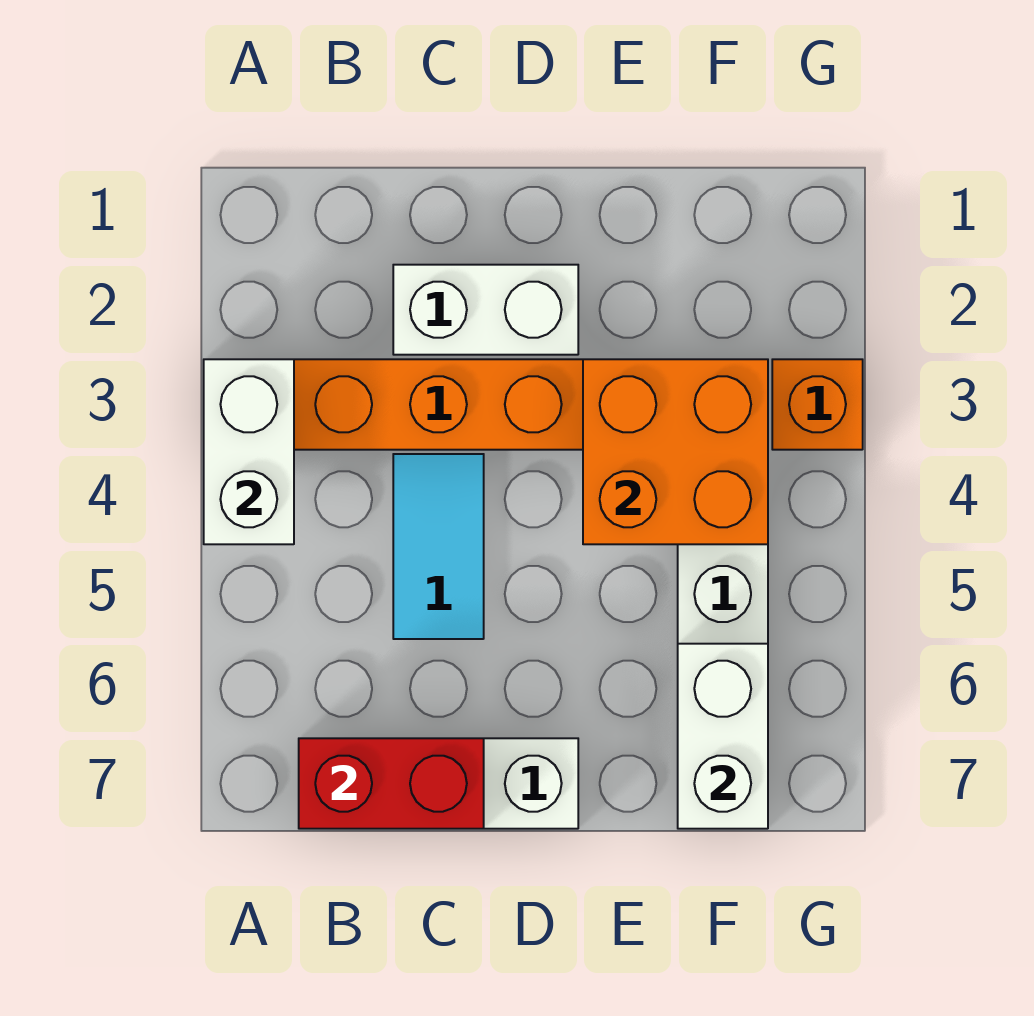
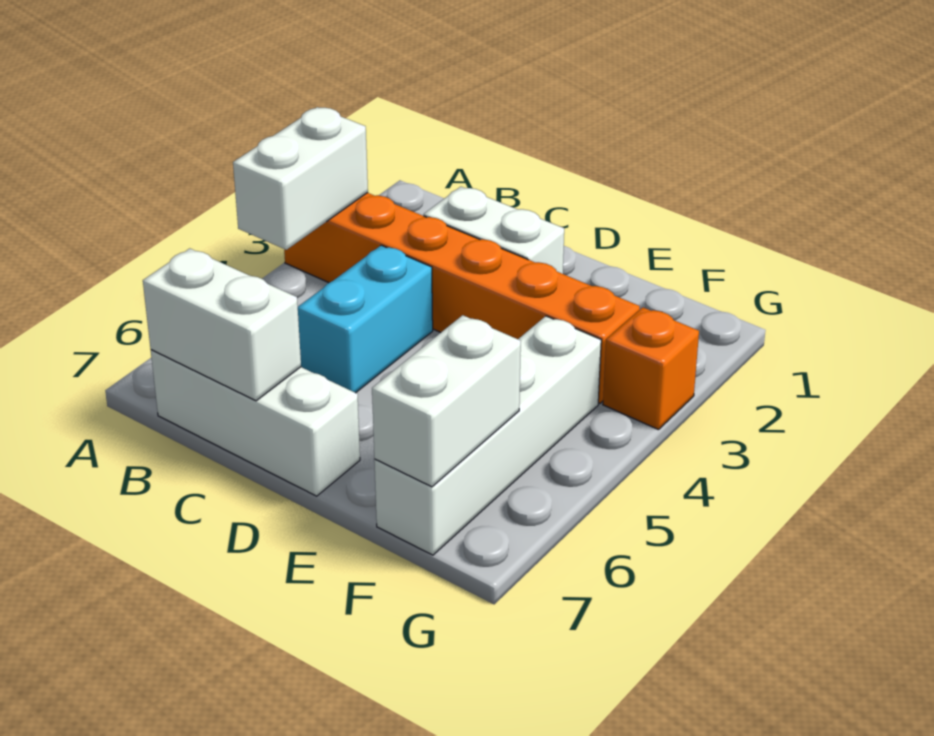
red brick B7:C7 level 2 -> white brick B7:C7 level 2
cyan tile C4:C5 level 1 -> cyan brick C4:C5 level 1
orange brick E3:F4 level 2 -> none

